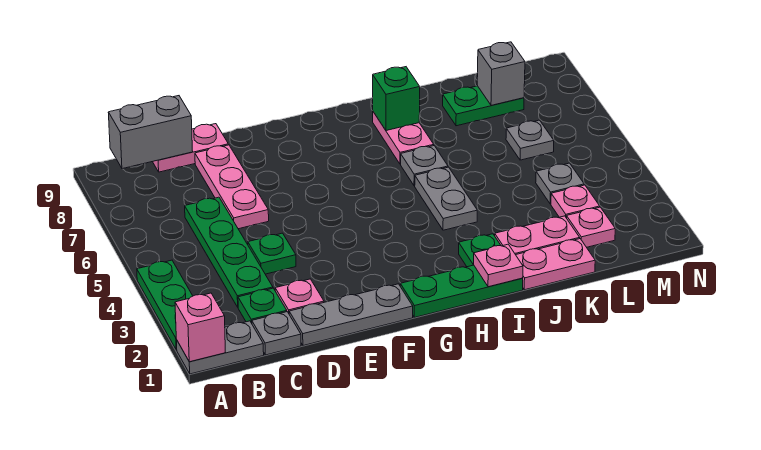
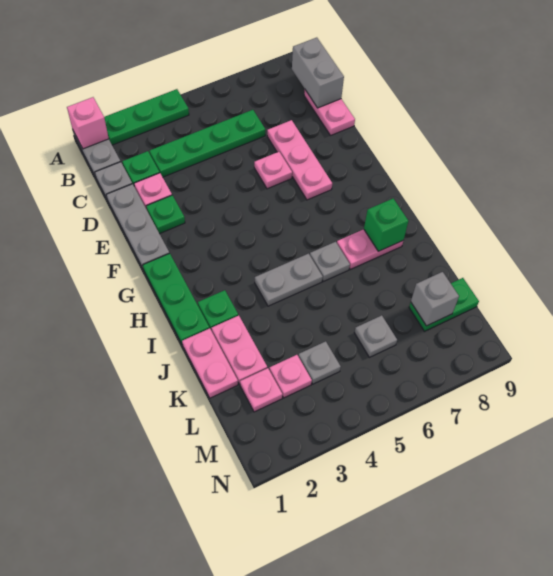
green plate D4 level 1 -> green plate E2 level 1
pink plate D6:D8 level 1 -> pink plate D7:F7 level 1
pink plate I1 level 2 -> pink plate E6 level 1
green plate K8:L8 level 1 -> green plate L8:L9 level 1

